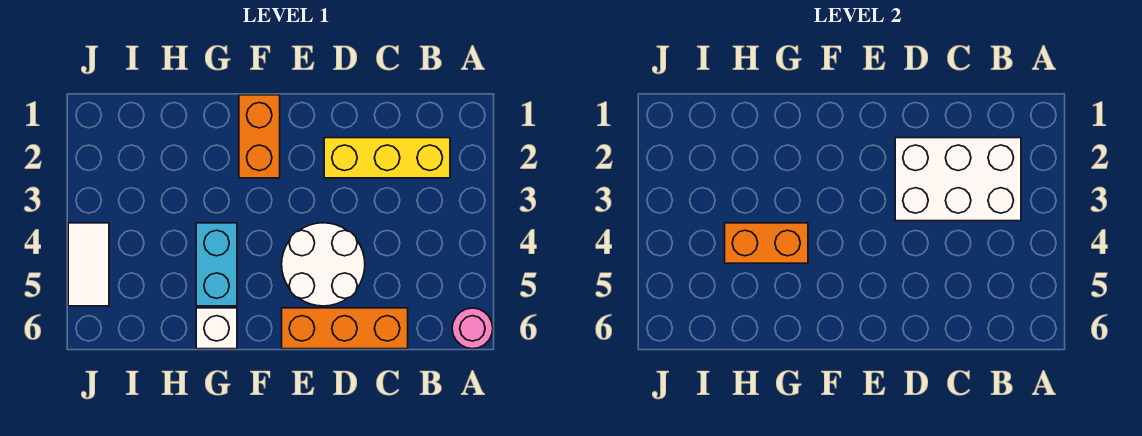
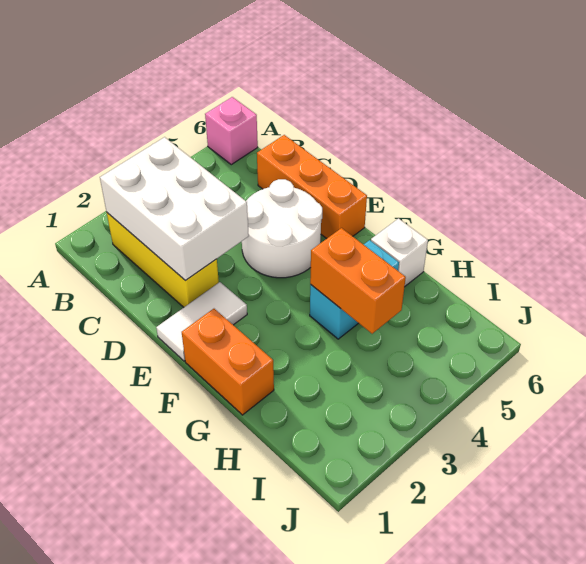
pink round brick A6 level 1 -> pink brick A6 level 1
orange brick F1:F2 level 1 -> orange brick F1:G1 level 1
white tile J4:J5 level 1 -> white tile E1:E2 level 1

